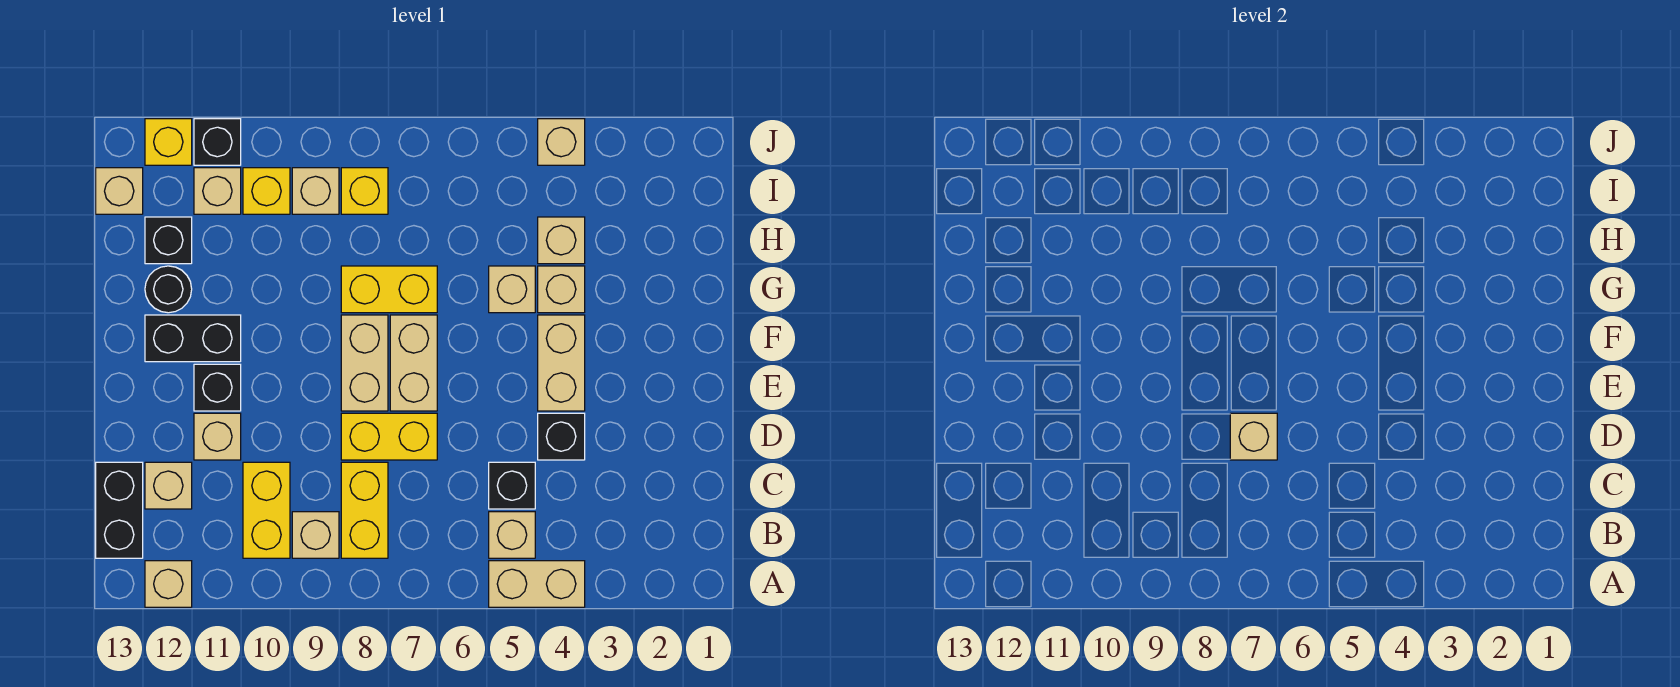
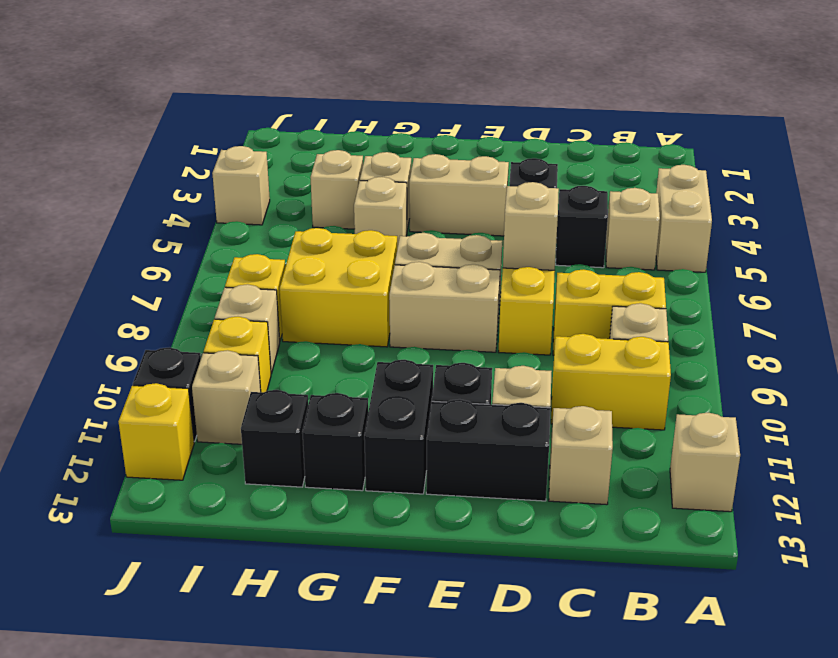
black brick B13:C13 level 1 -> black brick D12:E12 level 1
yellow brick G7:G8 level 1 -> yellow brick G7:H8 level 1
black round brick G12 level 1 -> black brick G12 level 1
tan brick I13 level 1 -> none

